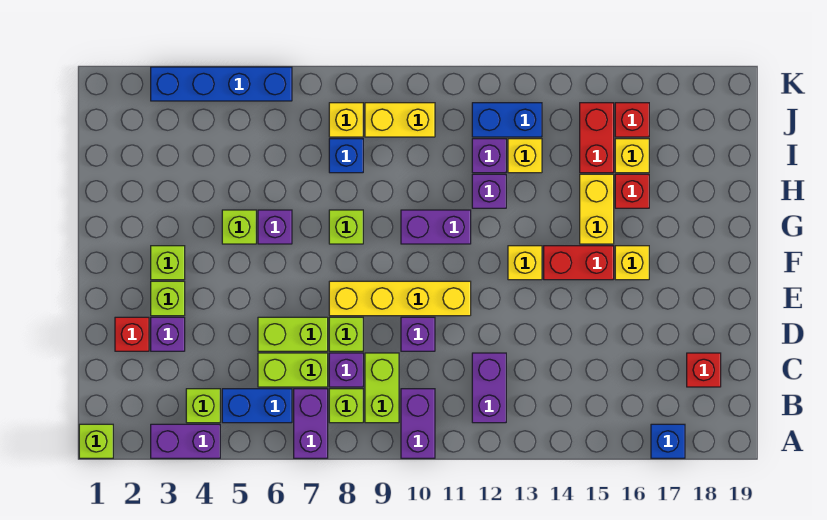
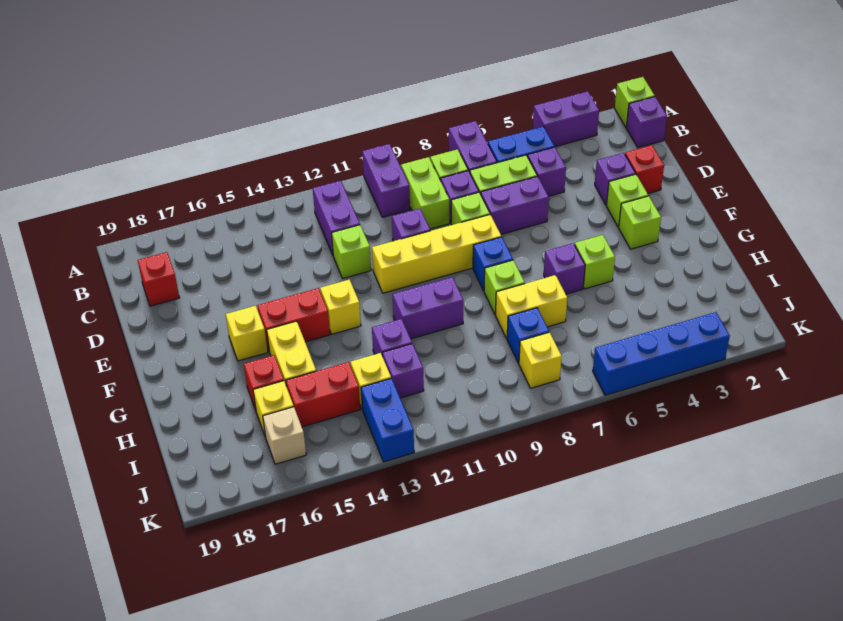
blue brick A17 level 1 -> blue brick F8 level 1
none -> purple brick B1 level 1
lime brick B4 level 1 -> lime brick D12 level 1
none -> purple brick C5 level 1
lime brick D6:D7 level 1 -> purple brick D6:D7 level 1
red brick I15:J15 level 1 -> red brick I14:I15 level 1
yellow brick J9:J10 level 1 -> yellow brick H7:H8 level 1
blue brick J12:J13 level 1 -> blue brick J13:K13 level 1
red brick J16 level 1 -> tan brick J16 level 1

